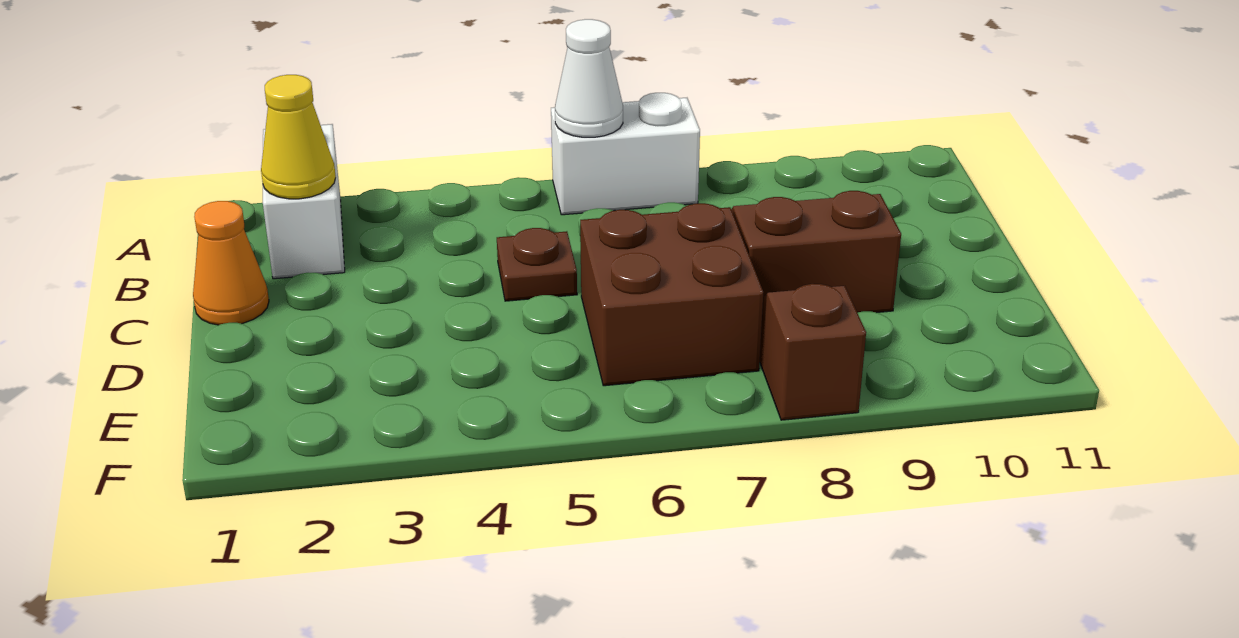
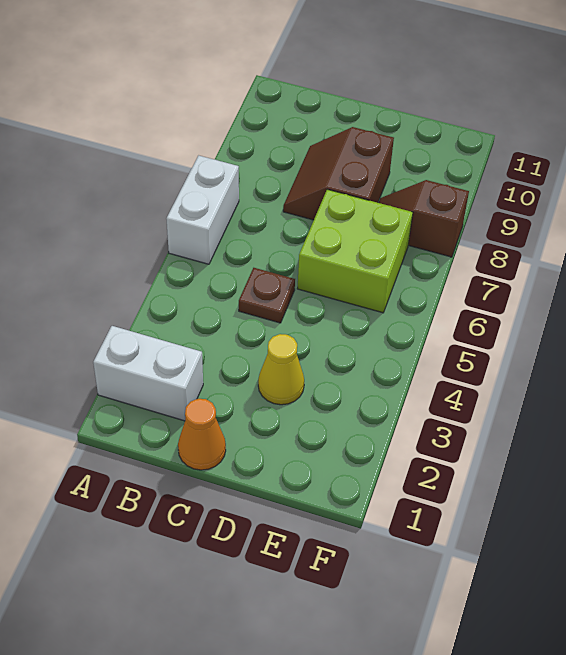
white cone A6 level 2 -> none
yellow cone B2 level 2 -> yellow cone D3 level 1
brown brick D6:E7 level 1 -> lime brick D6:E7 level 1

